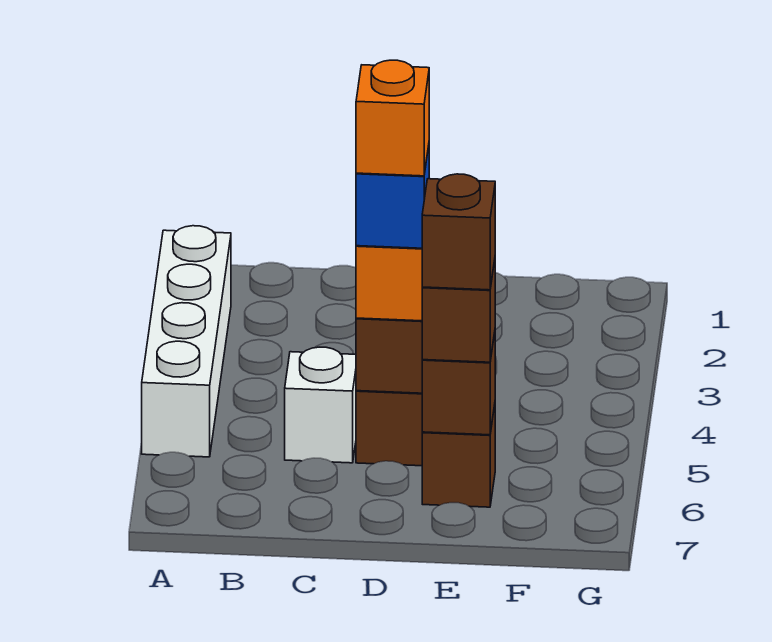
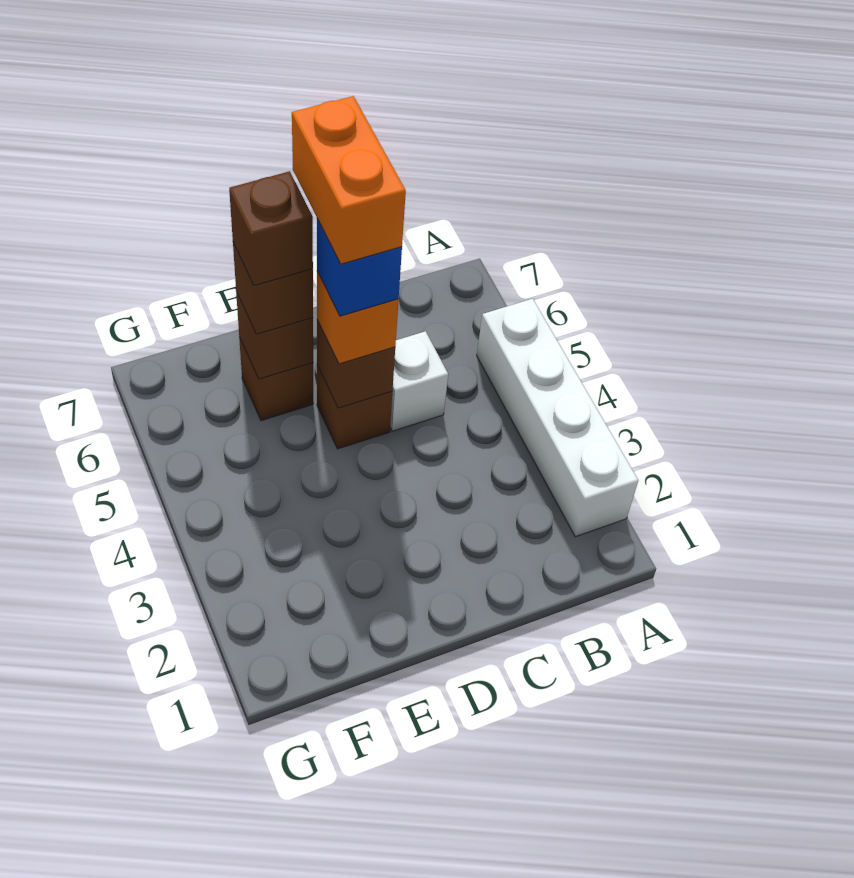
orange brick D5 level 5 -> orange brick D5:D6 level 5

